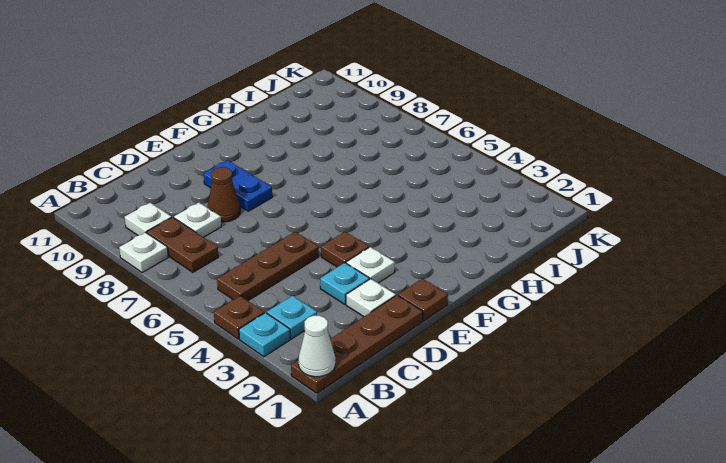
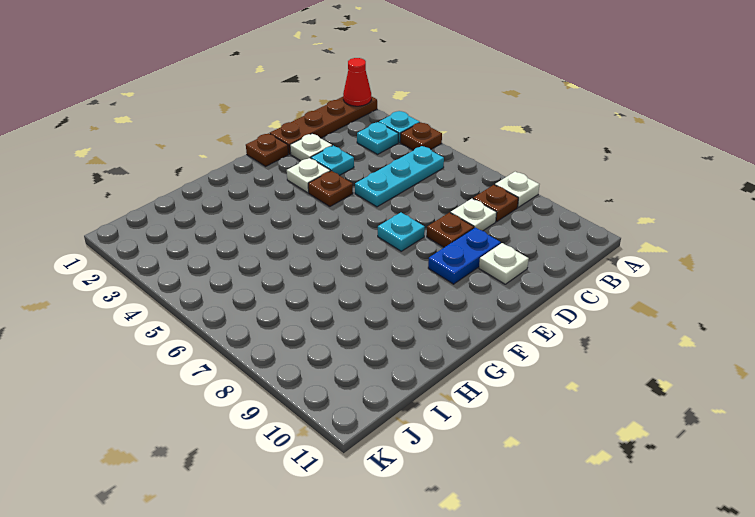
white cone A1 level 2 -> red cone A1 level 2
brown plate B5:D5 level 1 -> cyan plate B5:D5 level 1
brown plate B7:B8 level 1 -> brown plate B8 level 1
white plate B9 level 1 -> white plate D10 level 1
brown cone D8 level 1 -> brown plate D8 level 1
none -> cyan plate E7 level 1
blue plate E8:E9 level 1 -> blue plate D9:E9 level 1

